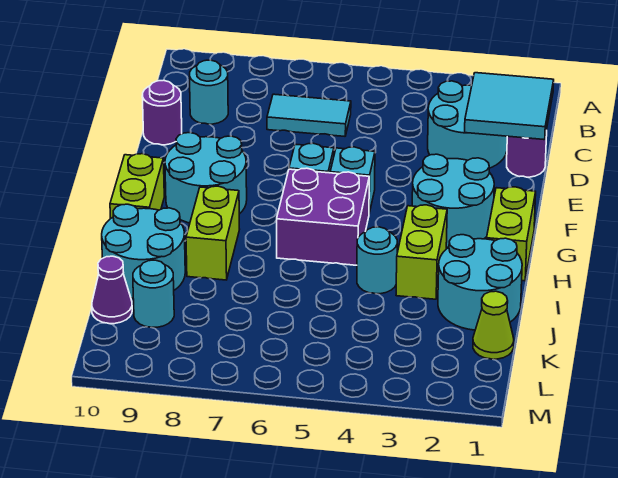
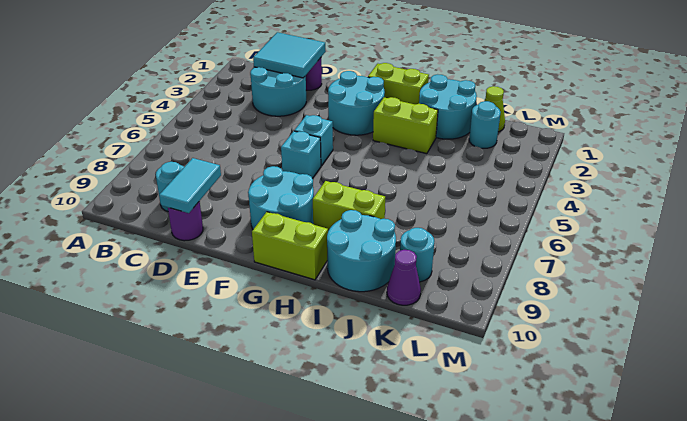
cyan tile C6:C7 level 1 -> cyan tile D9:D10 level 2
purple brick G5:H6 level 1 -> none
cyan round brick I4 level 1 -> cyan round brick K2 level 1

